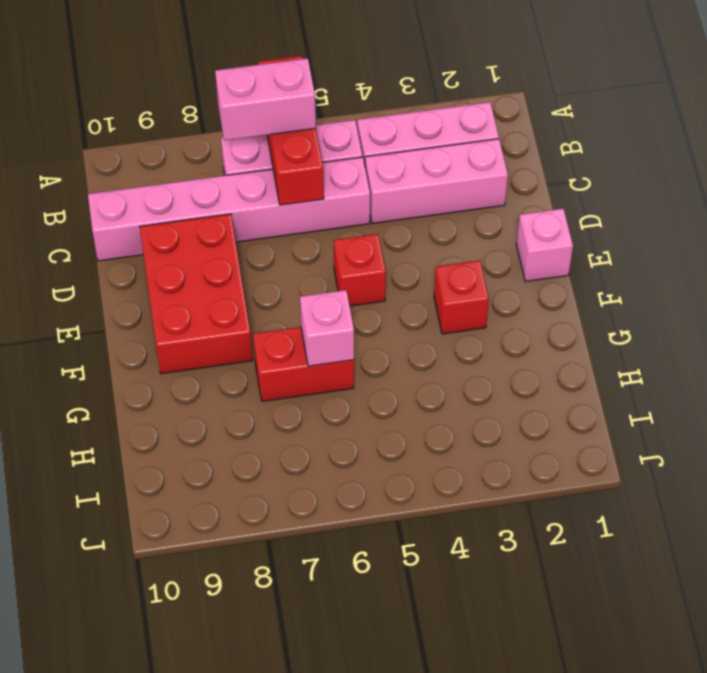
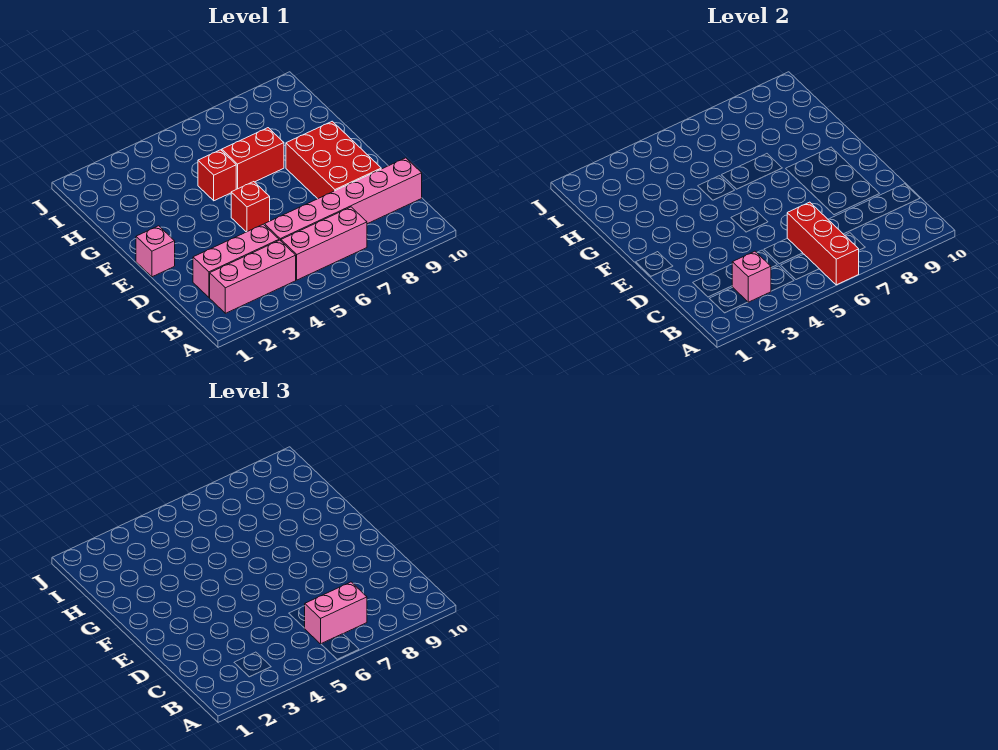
red brick F3 level 1 -> red brick G5 level 1
pink brick G6 level 2 -> pink brick B3 level 2

